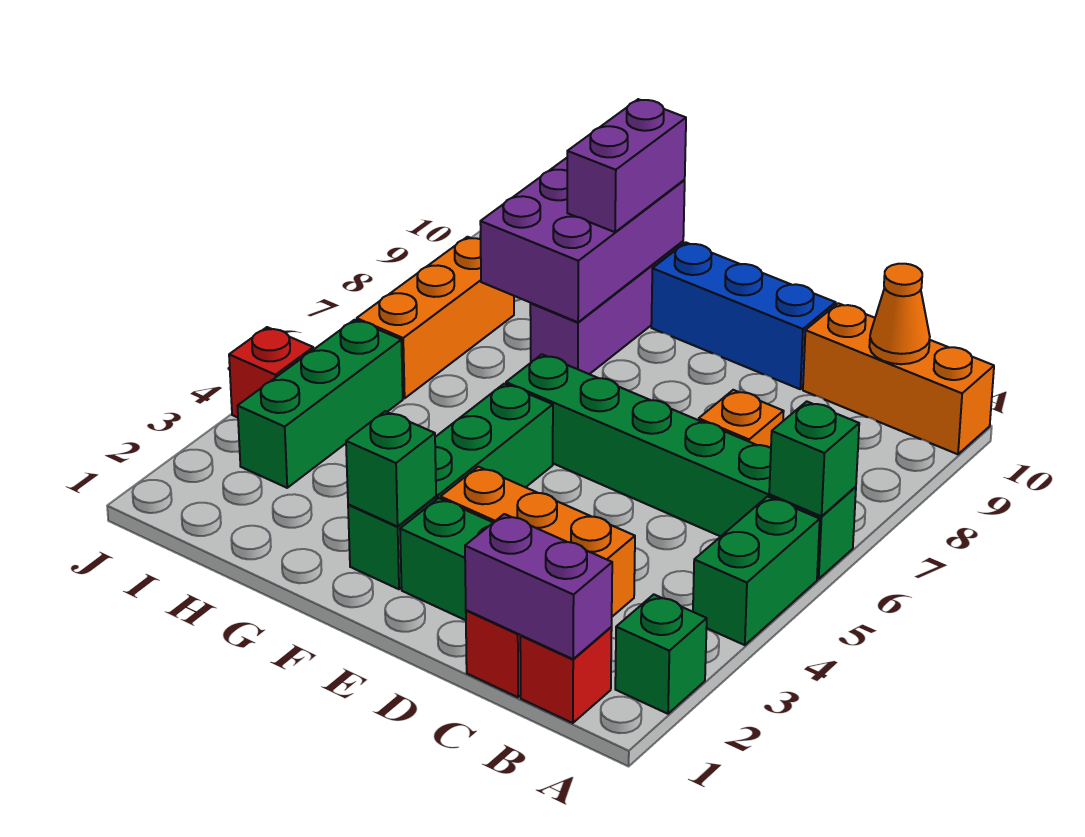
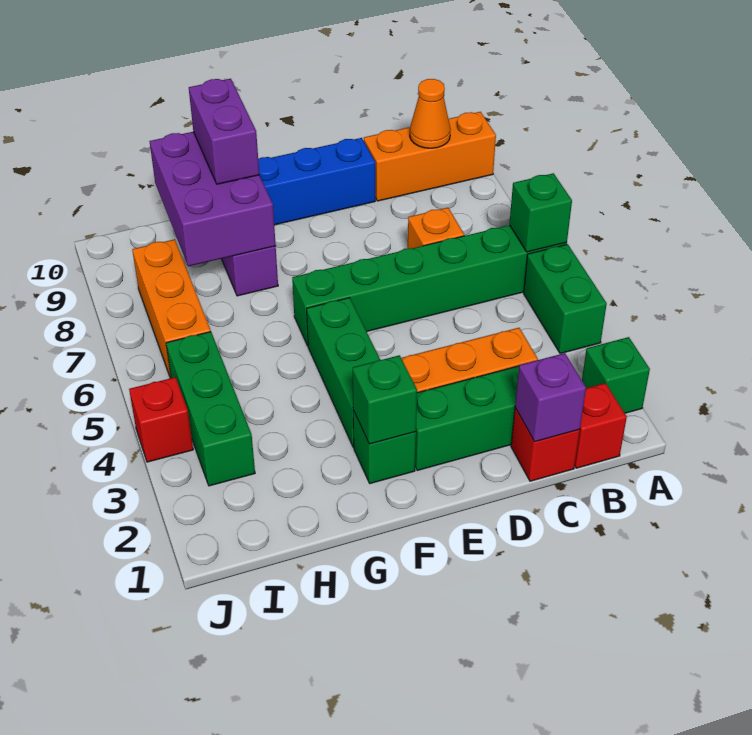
purple brick B1:C1 level 2 -> purple brick C1 level 2

